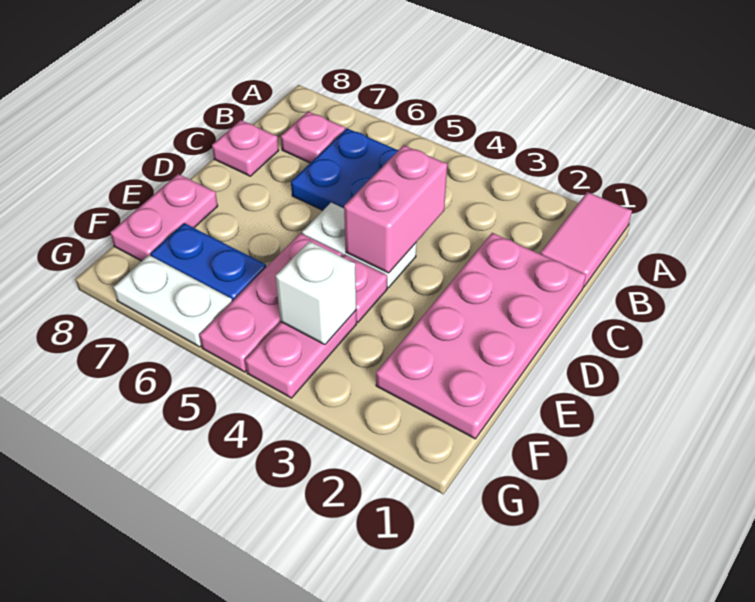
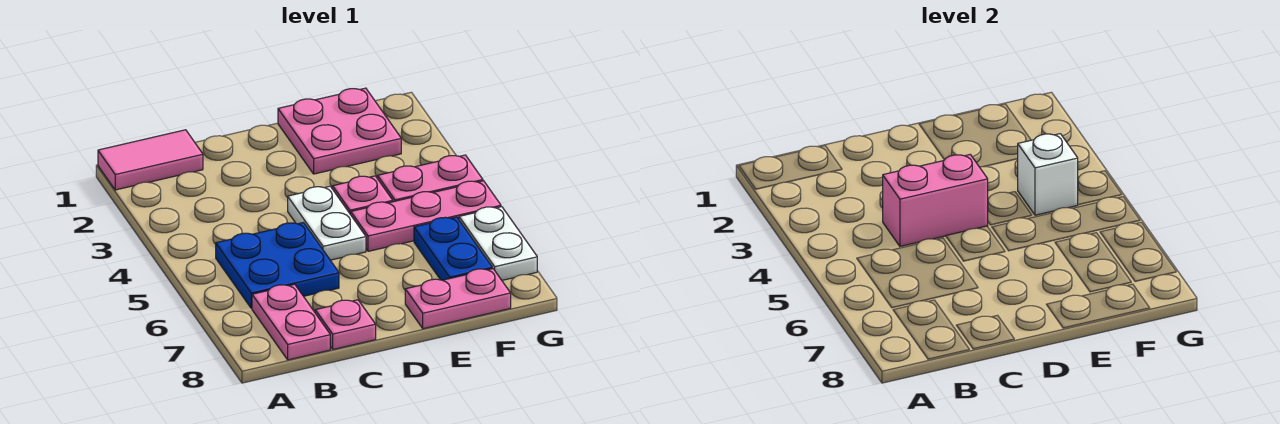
pink plate B7 level 1 -> pink plate B7:B8 level 1
pink plate C1:F2 level 1 -> pink plate E1:F2 level 1

